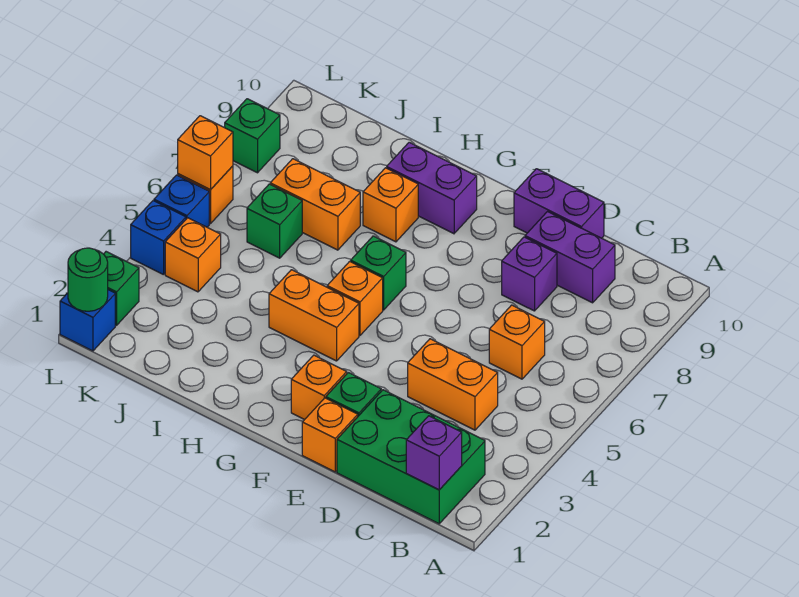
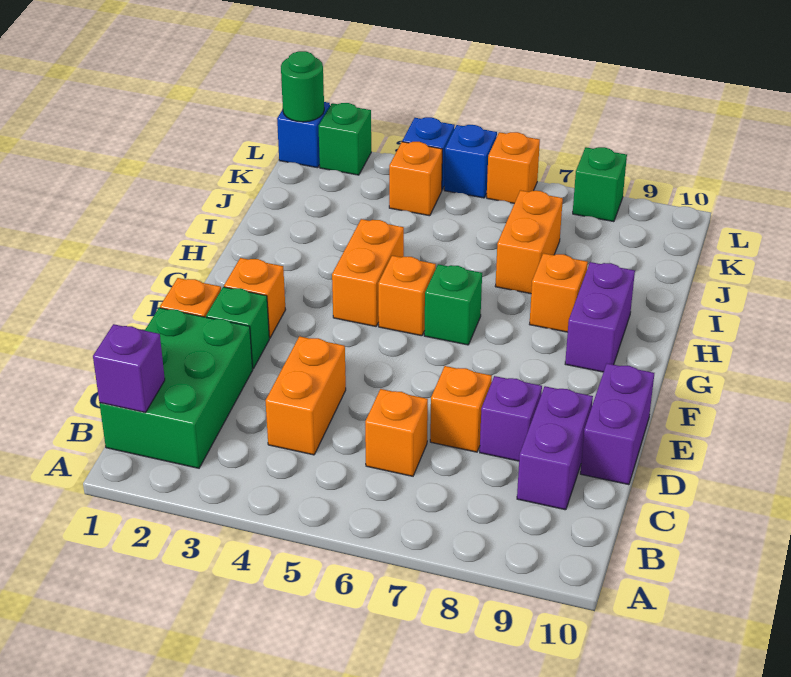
green brick J6 level 1 -> none
orange brick L6 level 2 -> orange brick D7 level 1

